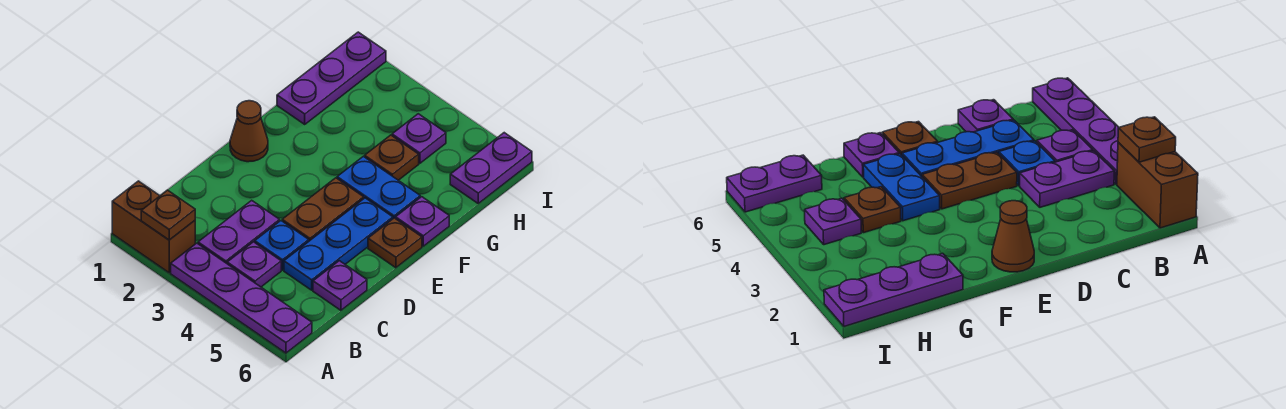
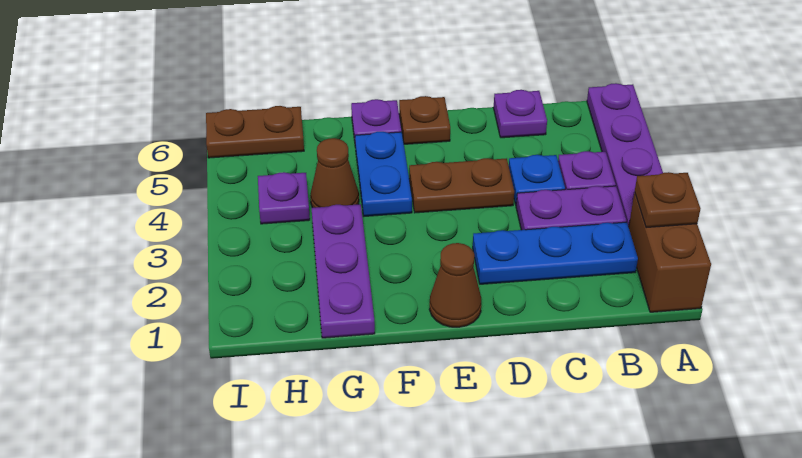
blue plate C5:E5 level 1 -> blue plate B2:D2 level 1
purple plate G1:I1 level 1 -> purple plate G1:G3 level 1
brown plate G4 level 1 -> brown cone G4 level 1
purple plate H6:I6 level 1 -> brown plate H6:I6 level 1

